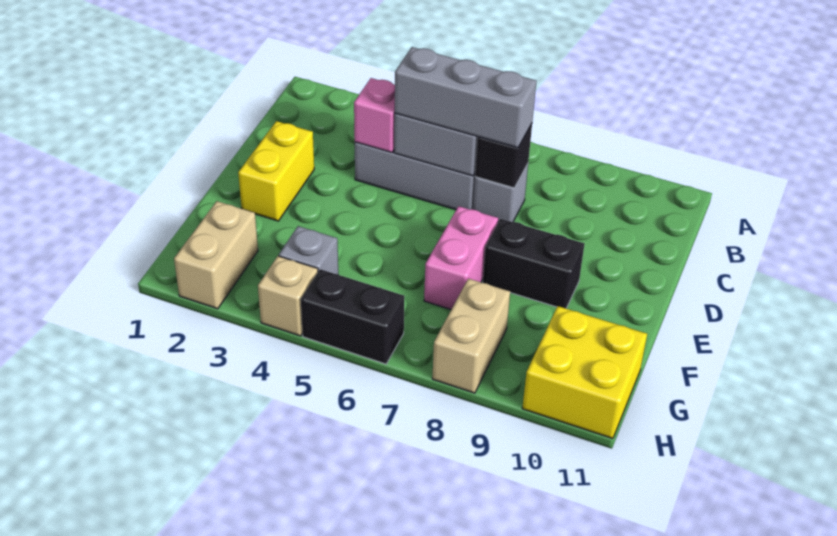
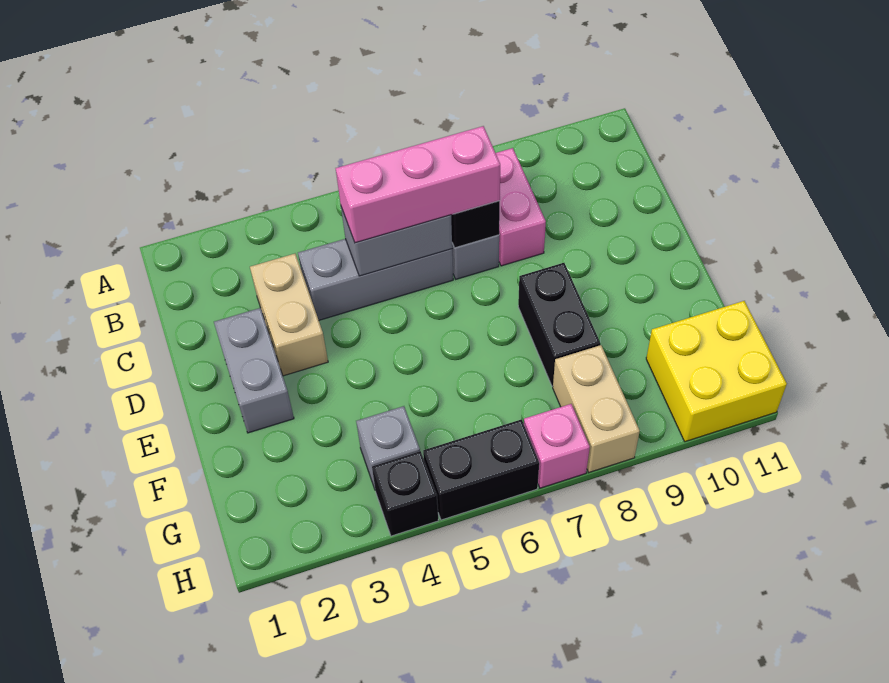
pink brick C4 level 2 -> pink brick H7 level 1
grey brick C5:C7 level 3 -> pink brick C5:C7 level 3
yellow brick D2:E2 level 1 -> grey brick D2:E2 level 1
pink brick E7:F7 level 1 -> pink brick B8:C8 level 1
black brick E8:E9 level 1 -> black brick E8:F8 level 1
tan brick G2:H2 level 1 -> tan brick C3:D3 level 1
tan brick H4 level 1 -> black brick H4 level 1

